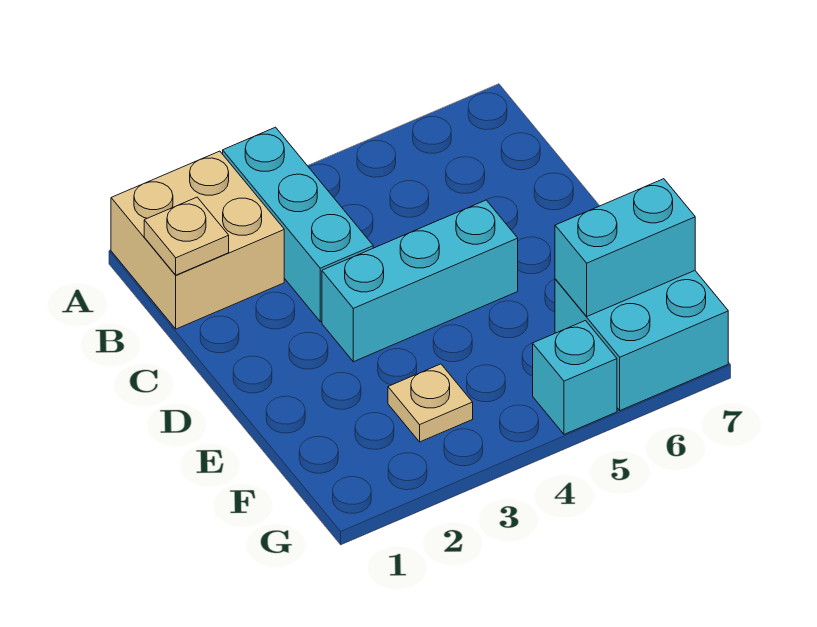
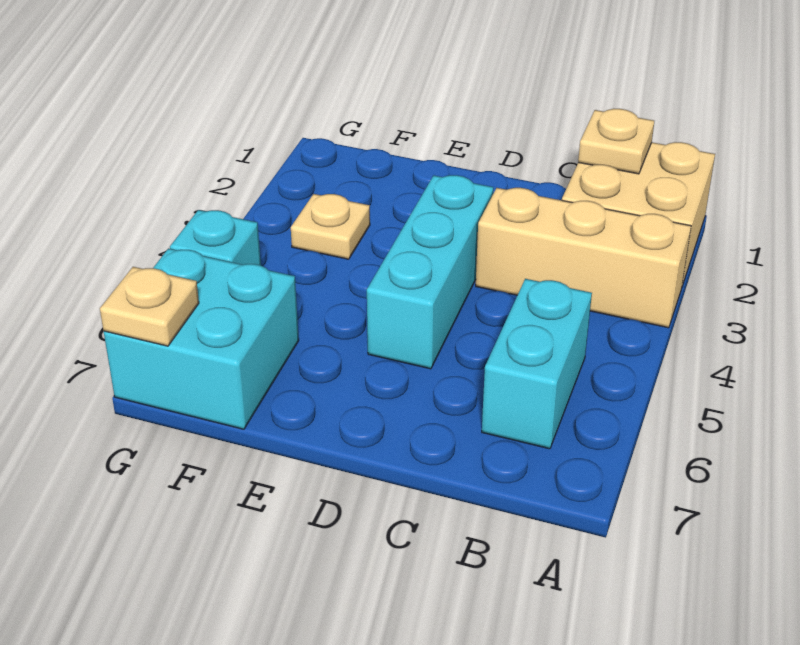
cyan brick A3:C3 level 1 -> tan brick A3:C3 level 1
cyan brick F6:F7 level 2 -> cyan brick B5:B6 level 1
none -> tan plate G7 level 2

